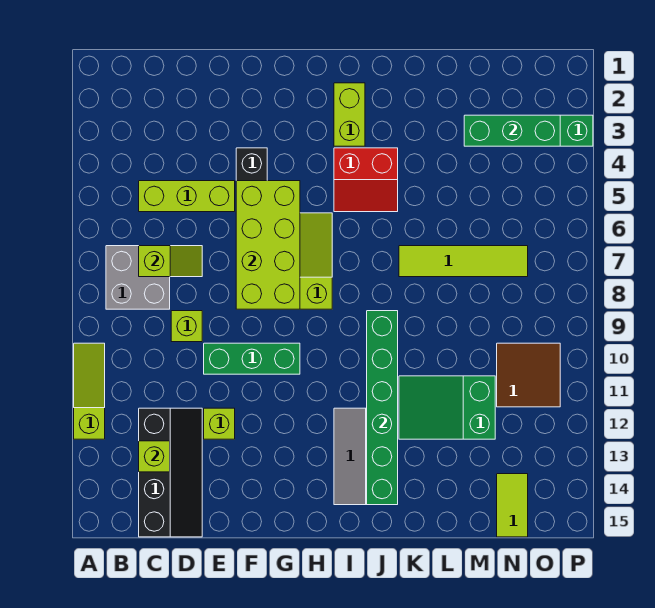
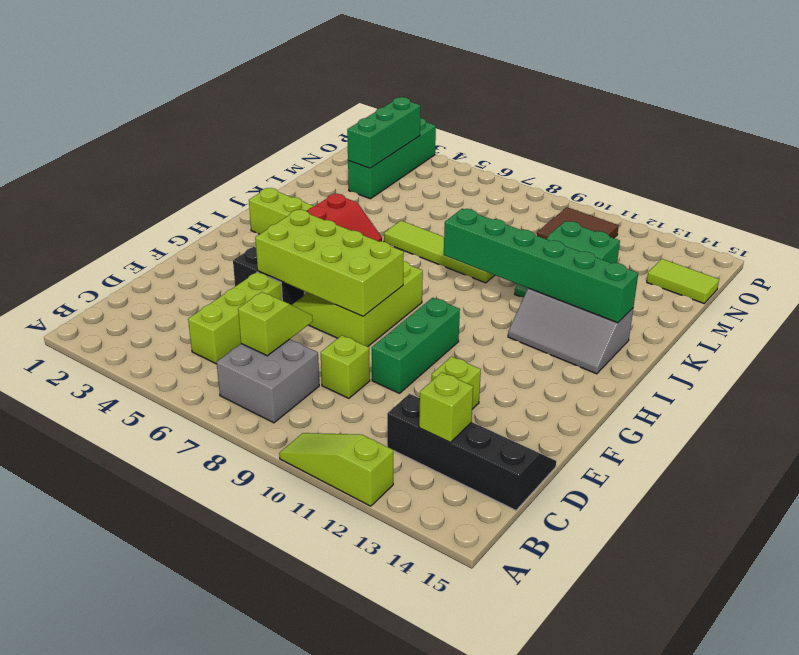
lime tile K7:N7 level 1 -> lime tile K6:K9 level 1

